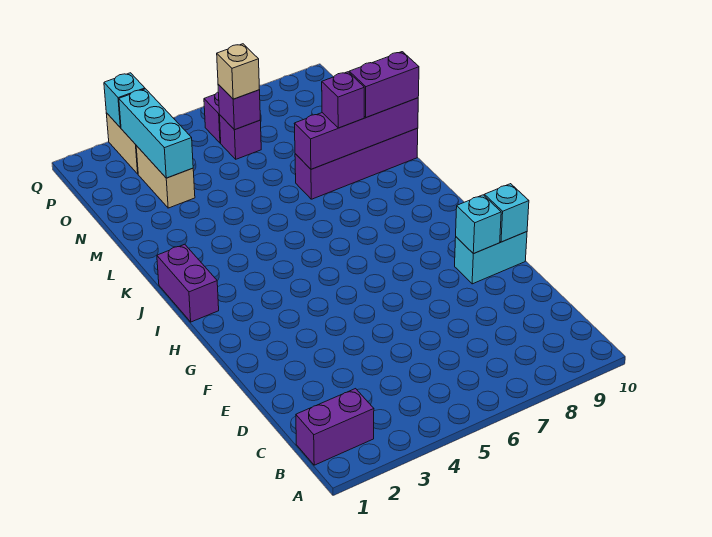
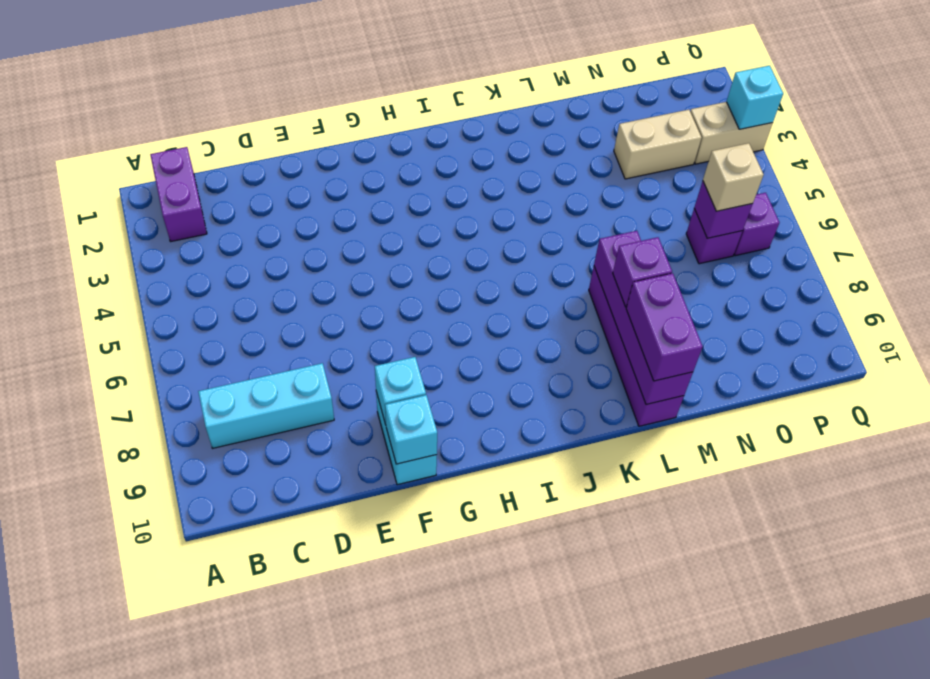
purple brick I1:J1 level 1 -> none
cyan brick N3:P3 level 2 -> cyan brick B8:D8 level 1

